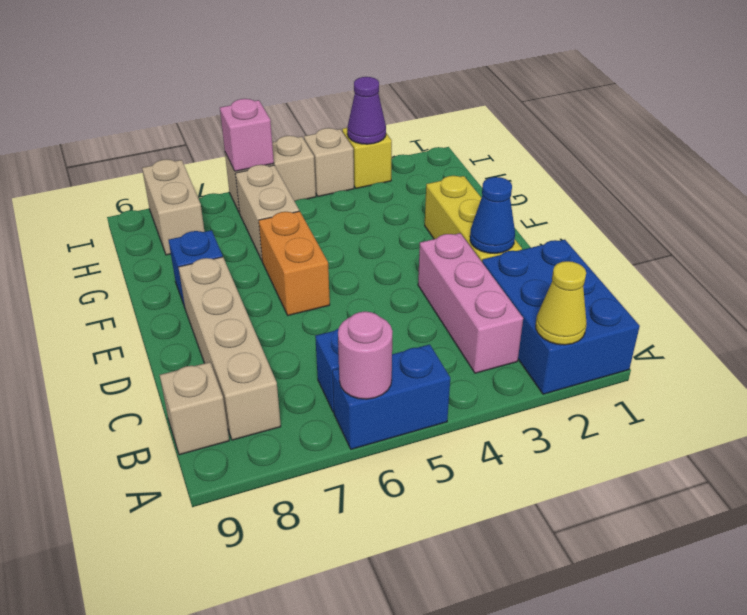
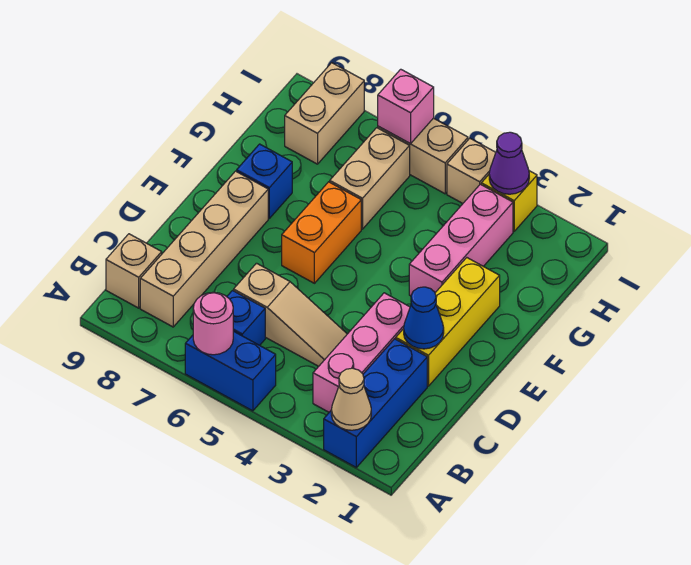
blue brick A1:C2 level 1 -> blue brick A2:C2 level 1
yellow cone A2 level 2 -> tan cone A2 level 2
none -> tan slope C4:C6 level 1 top 6
none -> pink brick F3:H3 level 1

